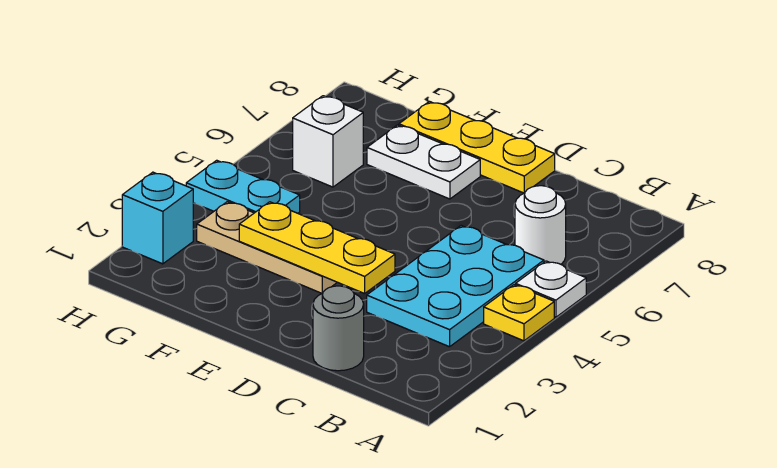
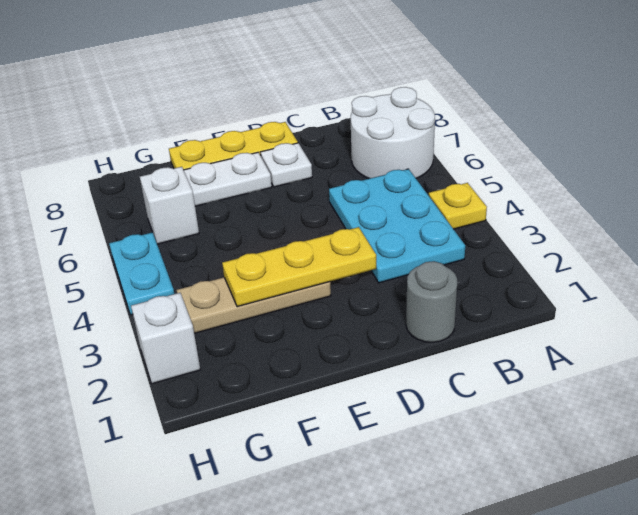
white plate A5 level 1 -> white plate D7 level 1
white round brick B6 level 1 -> white round brick A6:B7 level 1
cyan plate G4:H4 level 1 -> cyan plate H4:H5 level 1
cyan brick H2 level 1 -> white brick H2 level 1

